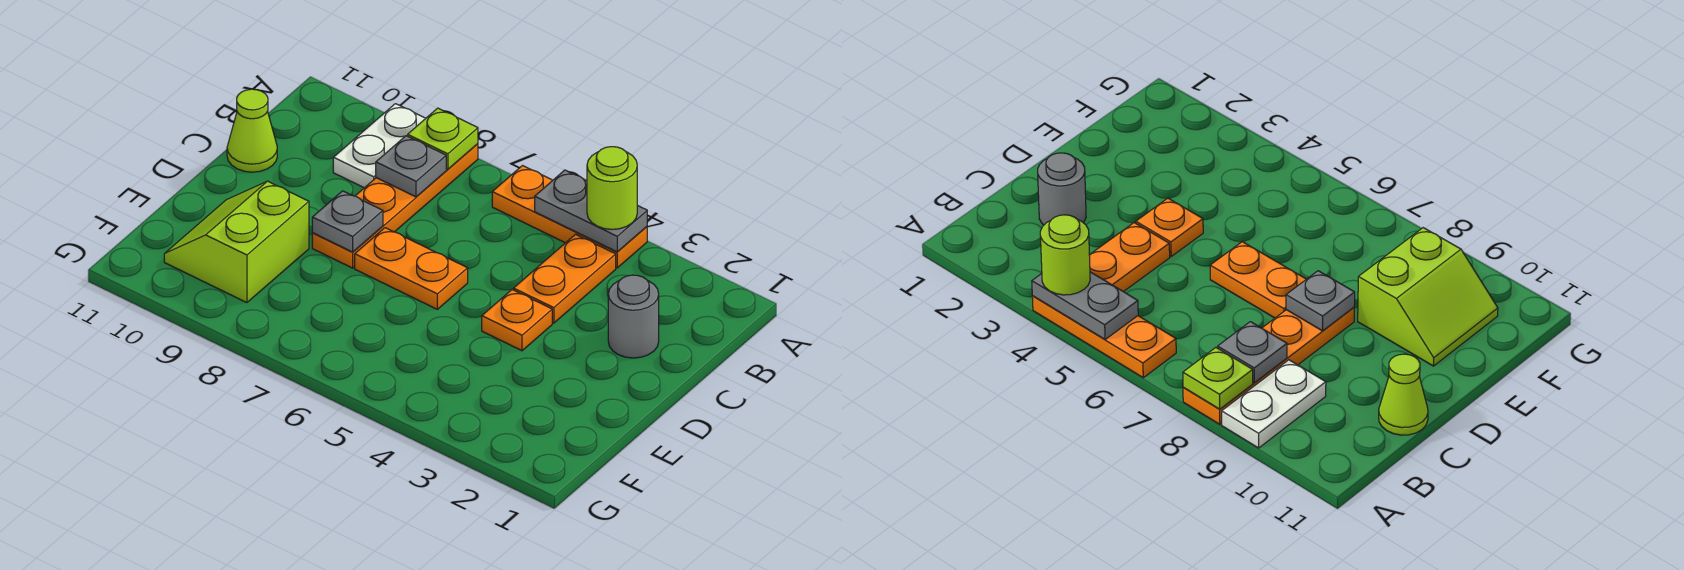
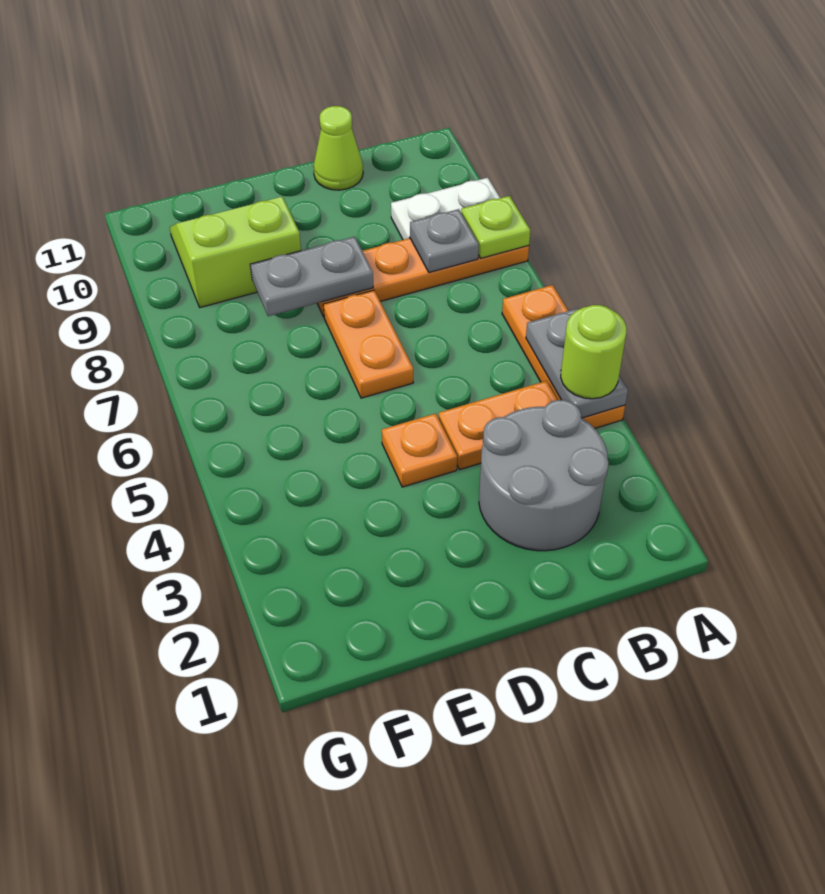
grey round brick C2 level 1 -> grey round brick B2:C3 level 1
grey plate D8 level 2 -> grey plate D8:E8 level 2

